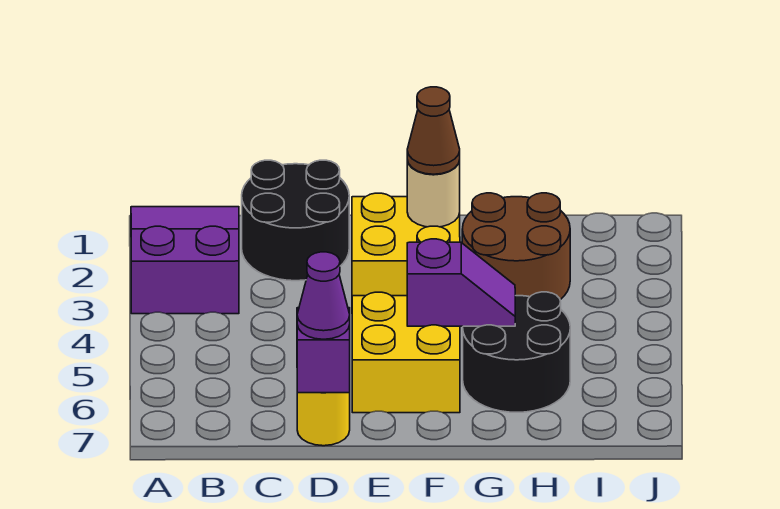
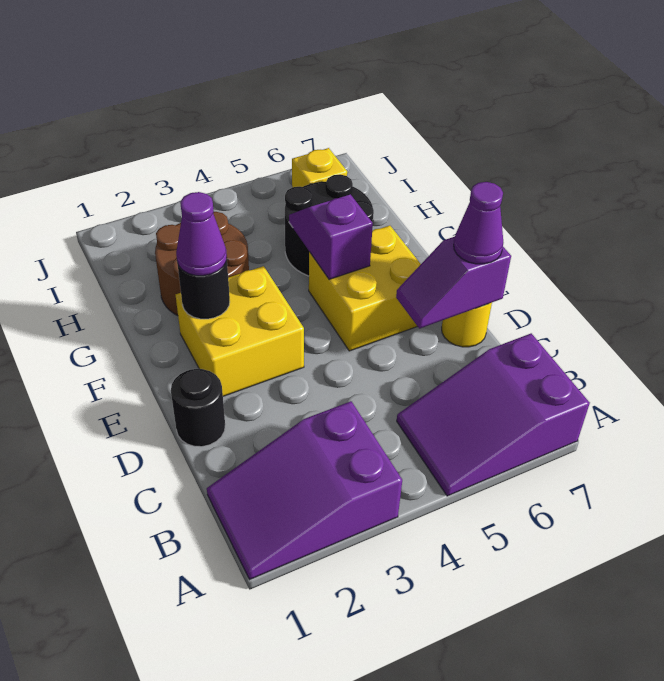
none -> purple slope A5:B7 level 1 top 7
black round brick C1:D2 level 1 -> black round brick D1 level 1
tan round brick F2 level 2 -> black round brick F2 level 2
brown cone F2 level 3 -> purple cone F2 level 3
none -> yellow brick I6 level 1

